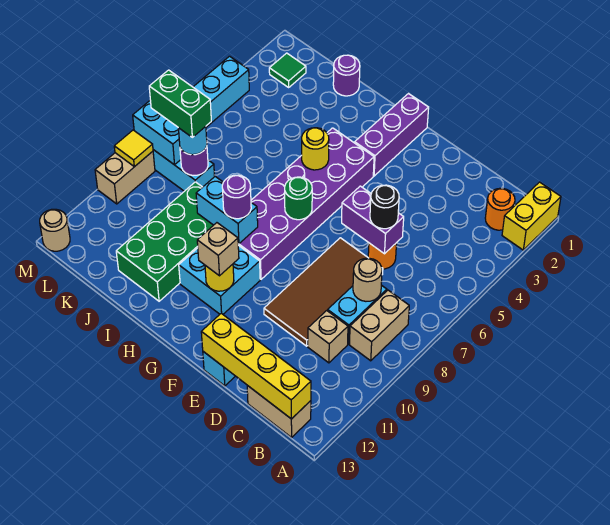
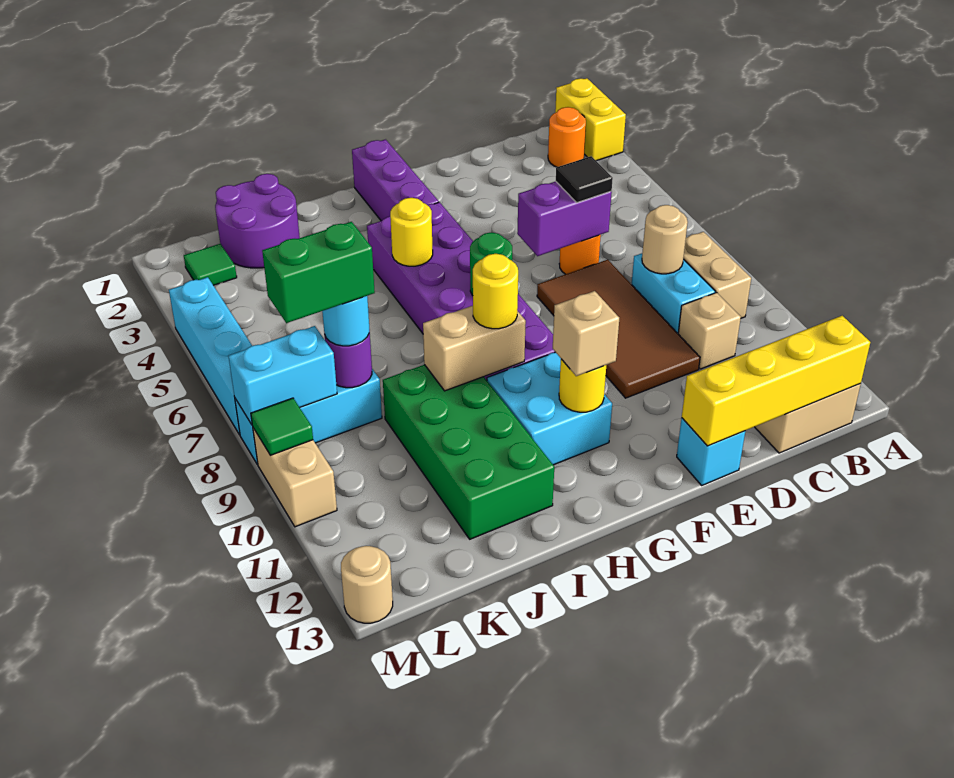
black round brick D6 level 3 -> black tile D6 level 3
cyan brick H9:I9 level 2 -> tan brick H9:I9 level 2
purple round brick H9 level 3 -> yellow round brick H9 level 3
purple round brick J1 level 1 -> purple round brick J1:K2 level 1
yellow tile M9 level 2 -> green tile M9 level 2

